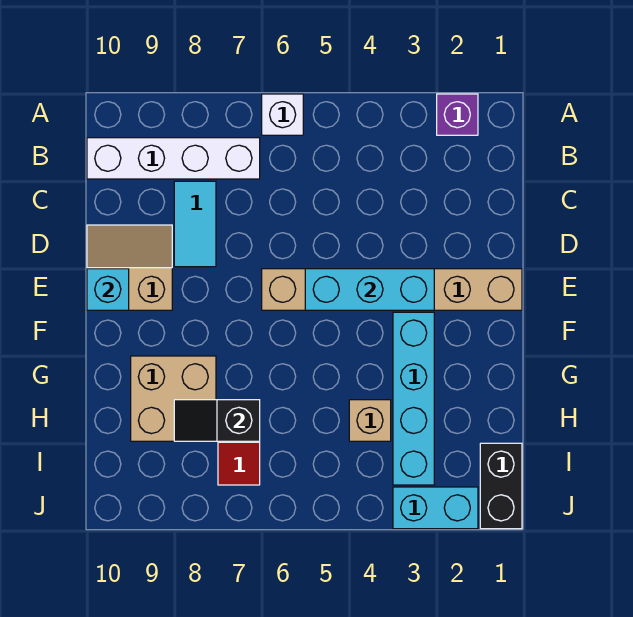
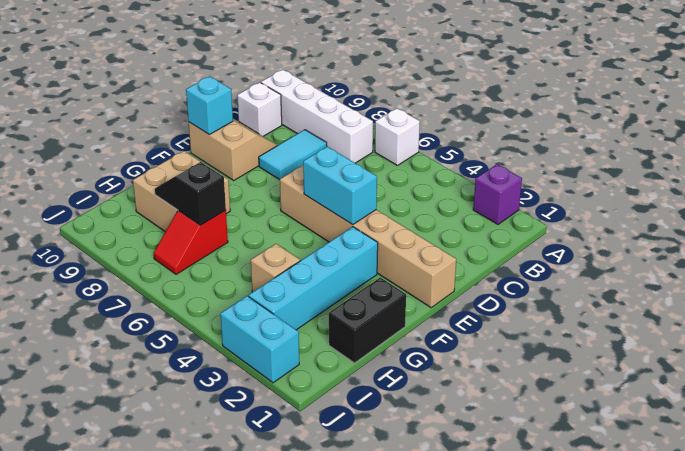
none -> white brick C10 level 1
cyan brick E3:E5 level 2 -> cyan brick E4:E5 level 2
black brick I1:J1 level 1 -> black brick G1:H1 level 1

